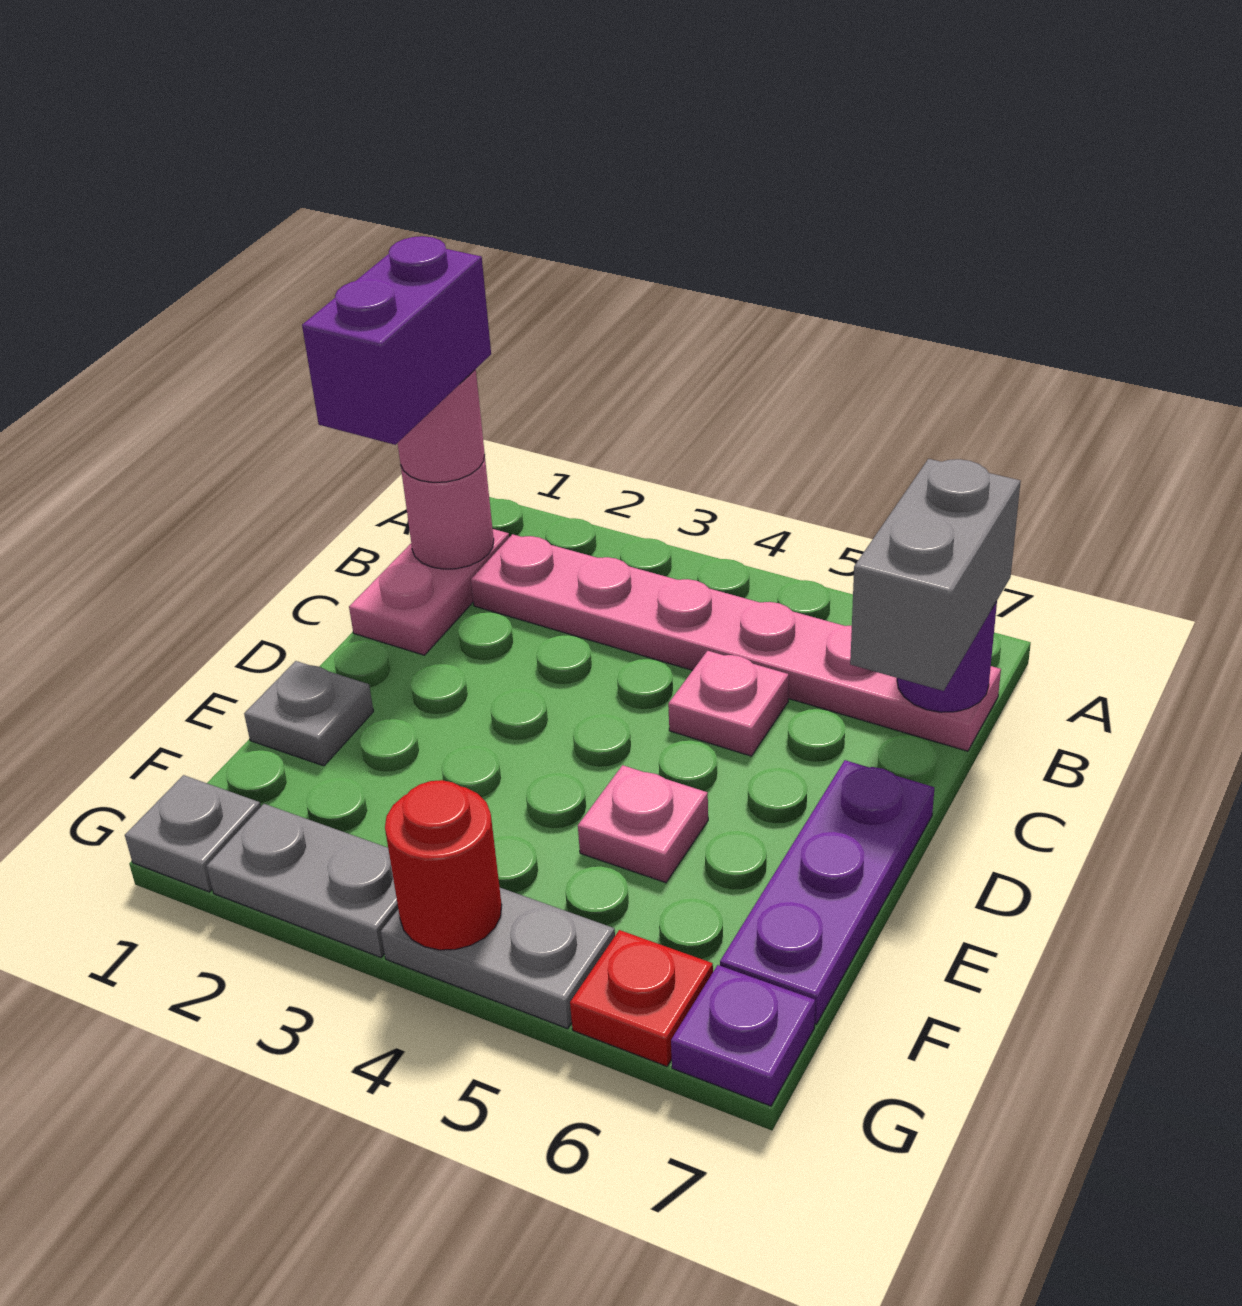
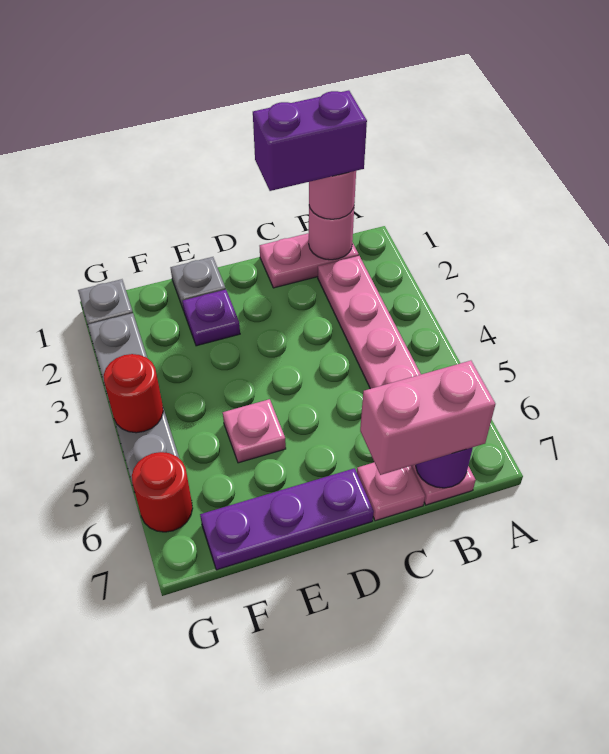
grey brick B7:C7 level 3 -> pink brick B7:C7 level 3
pink plate C5 level 1 -> pink plate C7 level 1
red plate G6 level 1 -> red round brick G6 level 1
purple plate G7 level 1 -> purple plate E2 level 1

